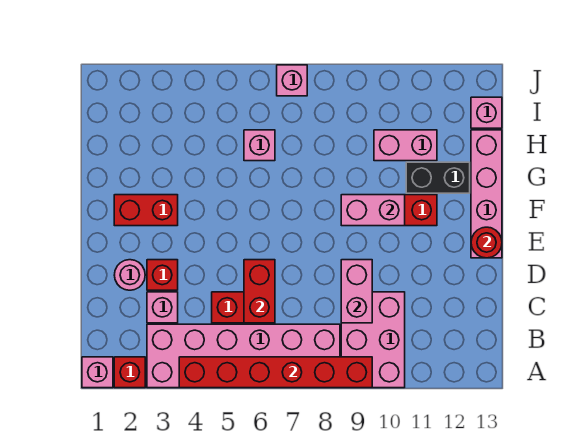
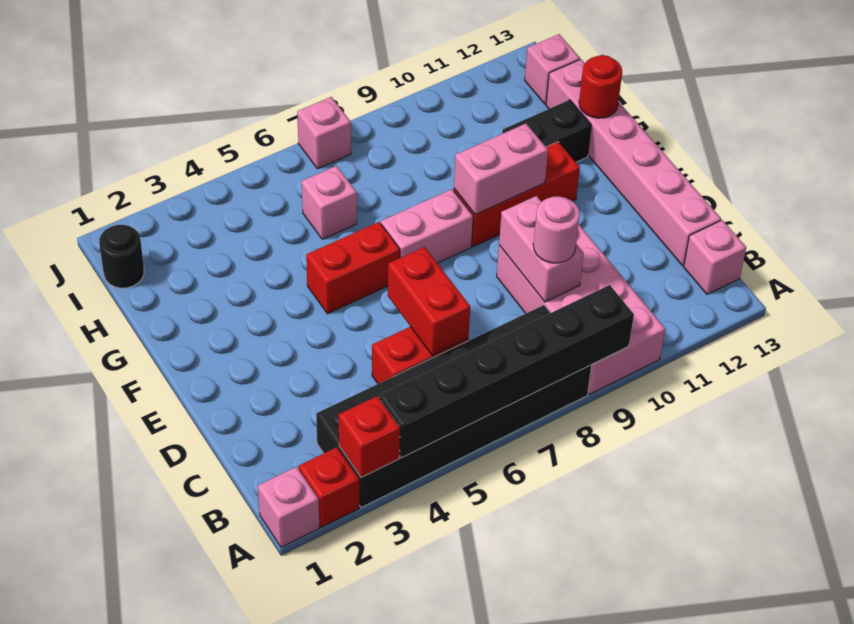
pink brick A3:B8 level 1 -> black brick A3:B8 level 1
red brick A4:A9 level 2 -> black brick A4:A9 level 2
pink brick A9:C10 level 1 -> pink brick A9:D10 level 1
pink brick C3 level 1 -> pink brick B13 level 1
pink round brick D2 level 1 -> pink round brick C9 level 3
red brick D3 level 1 -> red brick A3 level 2
pink brick E13:H13 level 1 -> pink brick C13:H13 level 1
red round brick E13 level 2 -> red round brick G13 level 2
red brick F2:F3 level 1 -> red brick F5:F6 level 1
pink brick H10:H11 level 1 -> pink brick F7:F8 level 1
none -> black round brick I1 level 1

